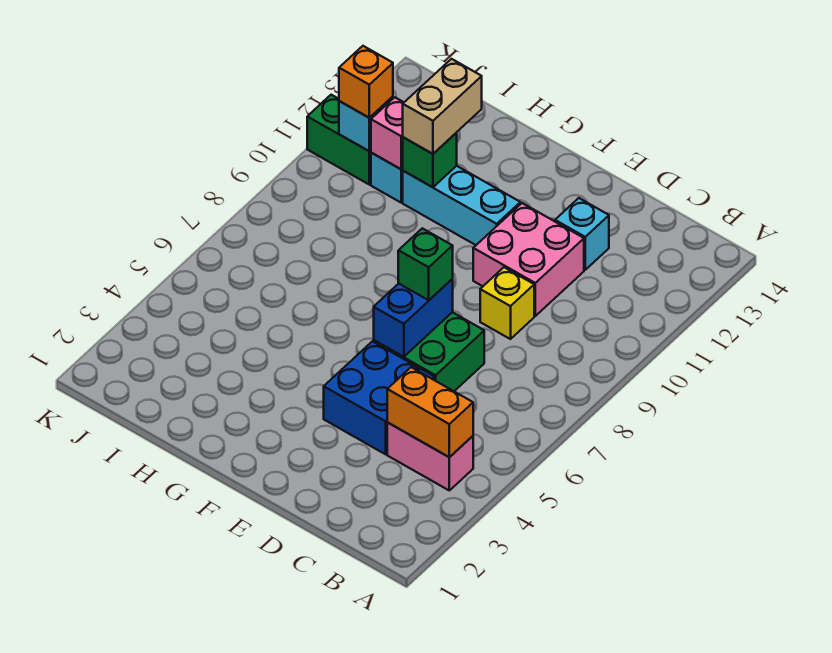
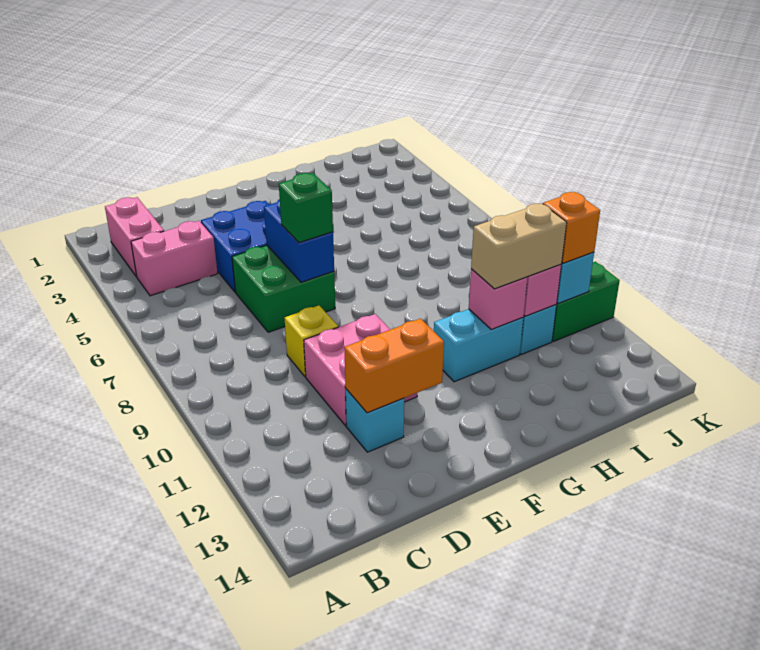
none -> pink brick B2:B3 level 1
orange brick B4:C4 level 2 -> orange brick D12:E12 level 2
cyan brick F11:H11 level 1 -> cyan brick G11:H11 level 1
green brick H11 level 2 -> pink brick H11 level 2
tan brick H11:H12 level 3 -> tan brick H11:I11 level 3

